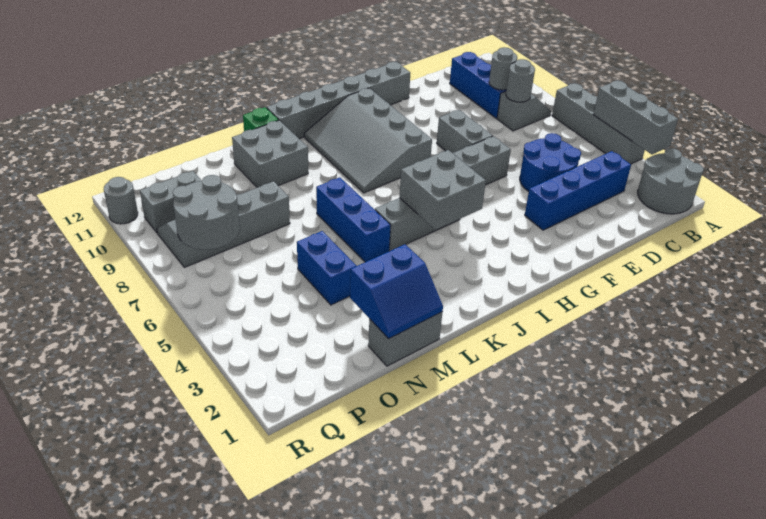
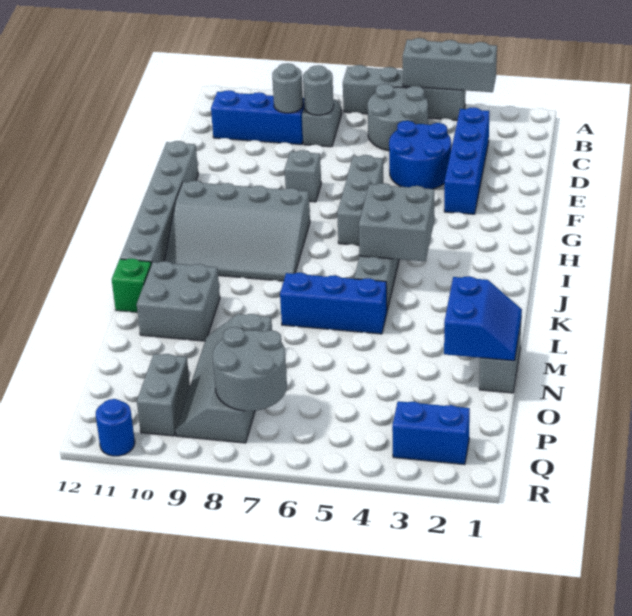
grey round brick A1:B2 level 1 -> grey round brick B5:C6 level 1
grey brick F7:F8 level 1 -> grey brick F8 level 1
blue brick N4:N5 level 1 -> blue brick Q2:Q3 level 1
grey round brick R11 level 1 -> blue round brick R11 level 1

